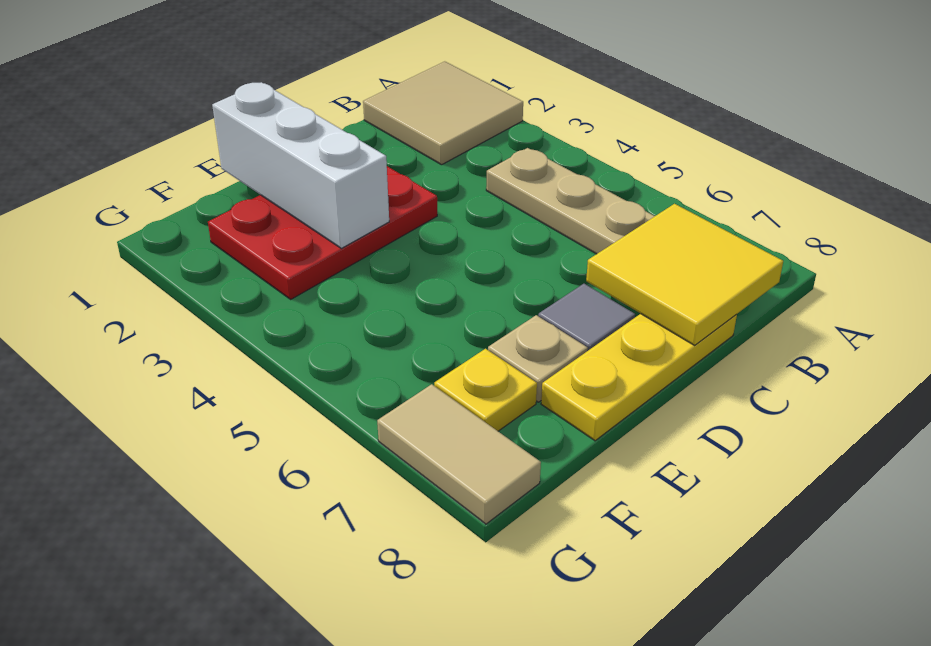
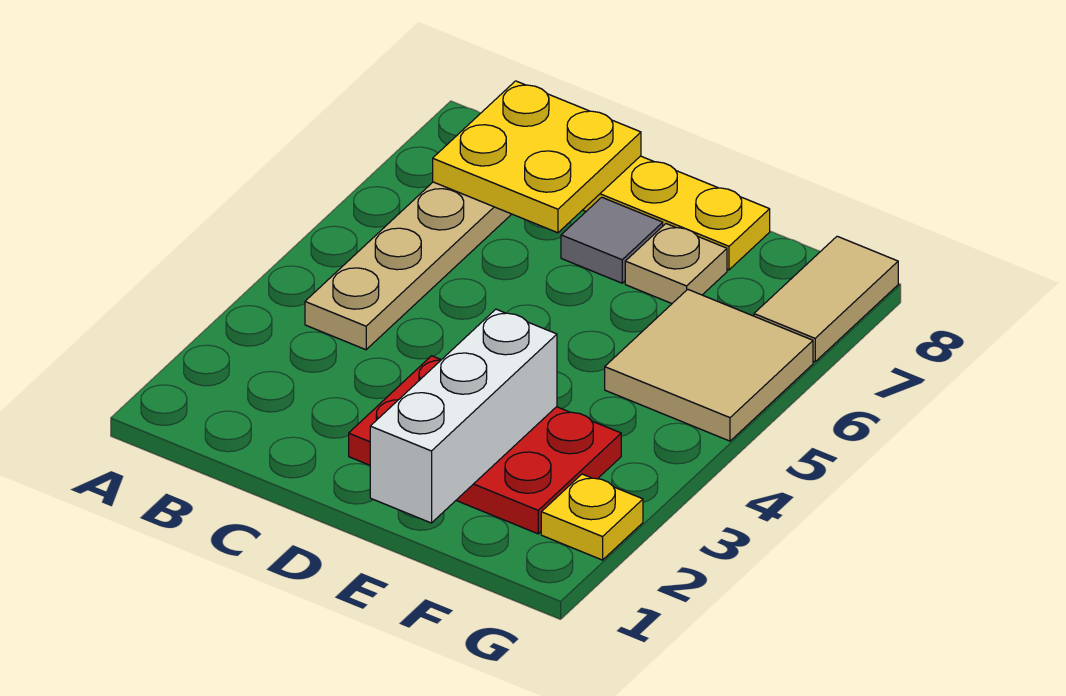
tan tile A1:B2 level 1 -> tan tile F5:G6 level 1
yellow tile B7:C8 level 2 -> yellow plate B7:C8 level 2
yellow plate F7 level 1 -> yellow plate G2 level 1

